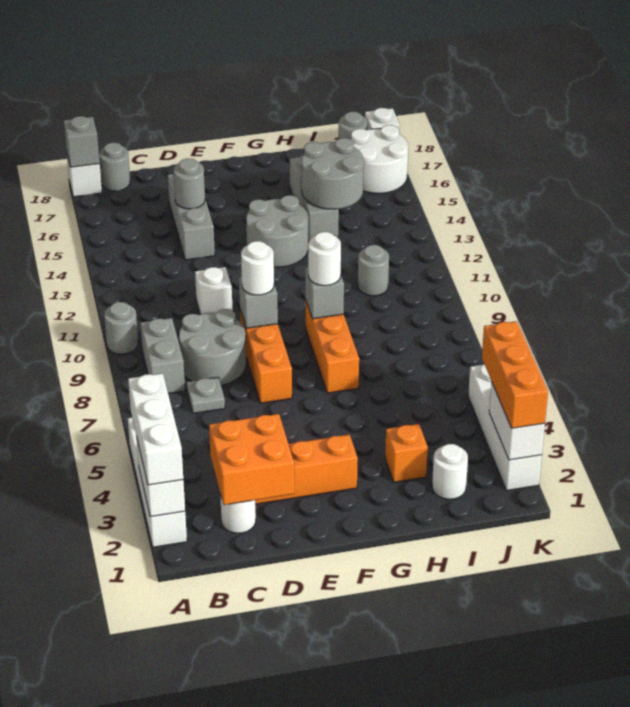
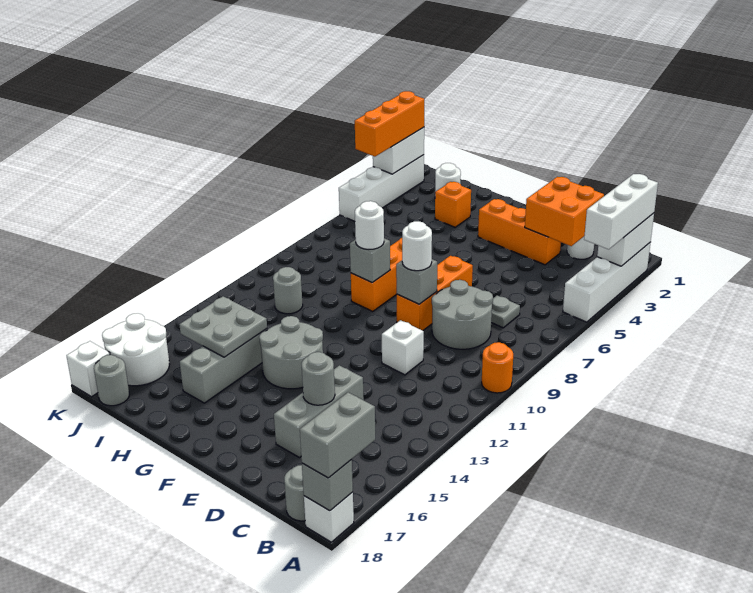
grey round brick A10 level 1 -> orange round brick A10 level 1
grey brick B8:B9 level 1 -> grey brick A17:A18 level 3
grey round brick H14:I15 level 2 -> grey plate H14:I15 level 2

